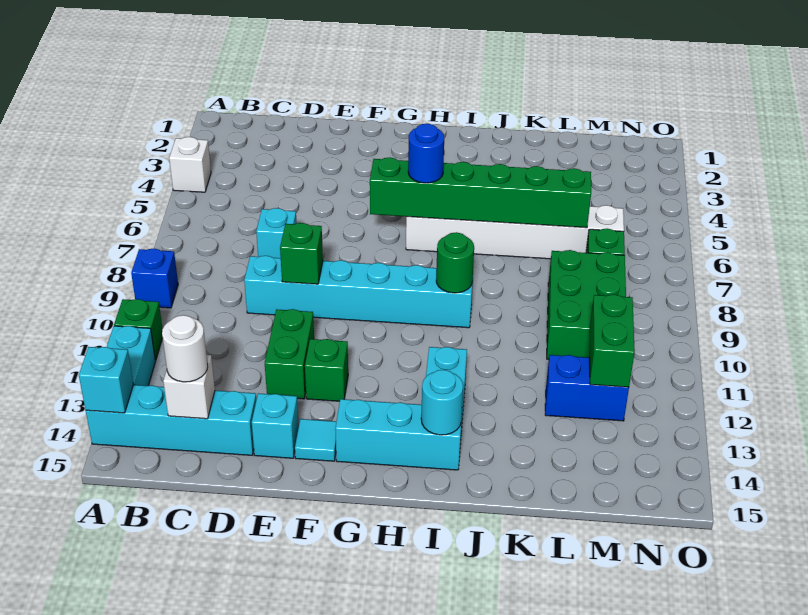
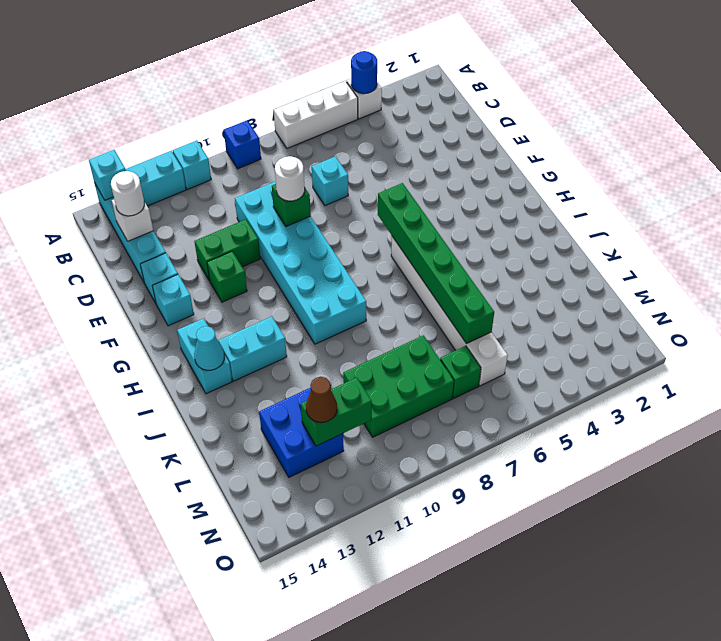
none -> white brick A5:A7 level 1
green brick A11 level 1 -> cyan brick A11 level 1
cyan brick D9:I9 level 1 -> cyan brick D9:I10 level 1
none -> white round brick E9 level 3
cyan tile F14 level 1 -> cyan brick F14 level 1
cyan brick G14:I14 level 1 -> cyan brick H14:I14 level 1
blue round brick H6 level 3 -> blue round brick A4 level 2
green round brick I9 level 2 -> none
cyan round brick I14 level 2 -> cyan cone I14 level 2
blue brick L12:M12 level 1 -> blue brick L12:M13 level 1
none -> brown cone M12 level 3

